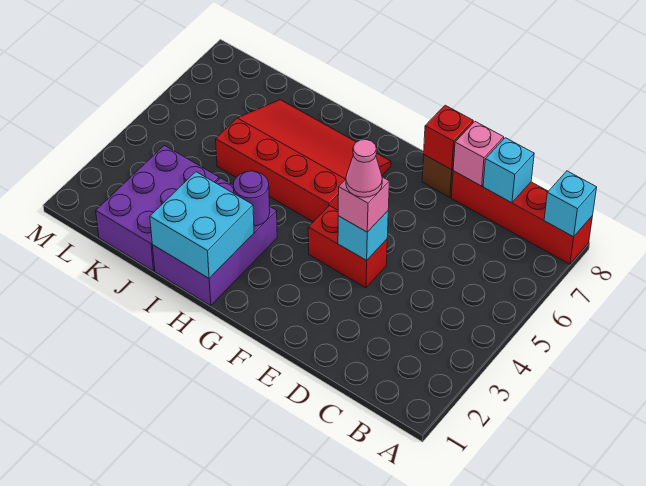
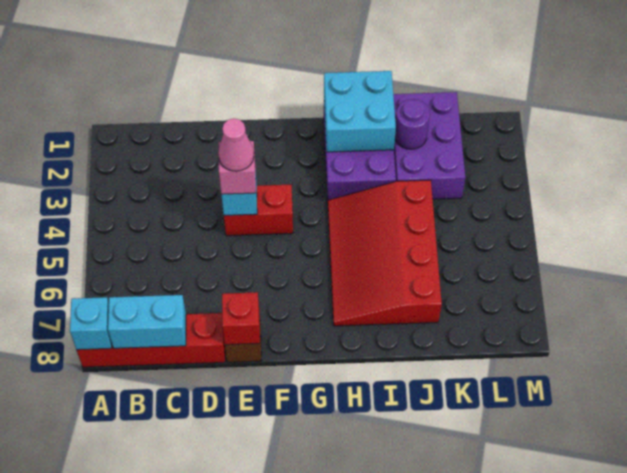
cyan brick C8 level 2 -> cyan brick B8:C8 level 2
pink brick D8 level 2 -> none
red slope G5:J7 level 1 top 5 -> red slope H4:J7 level 1 top J
purple round brick H3 level 2 -> purple round brick J2 level 2

